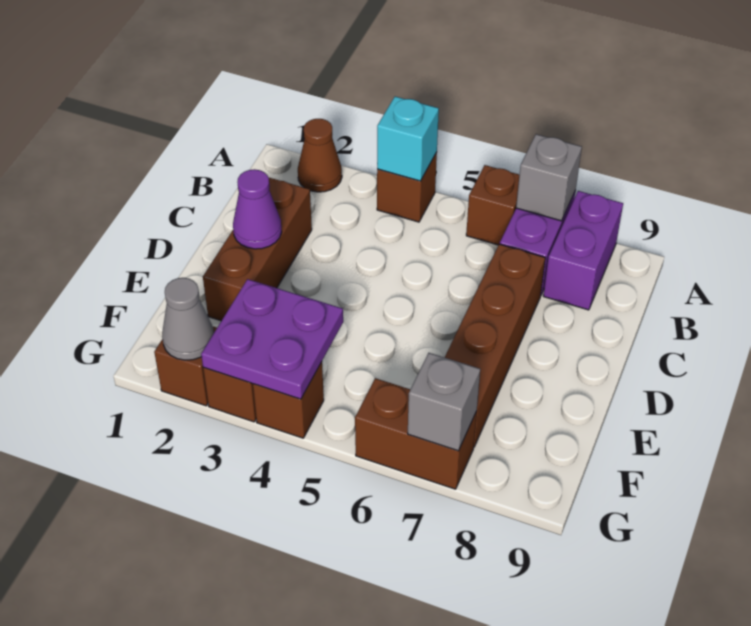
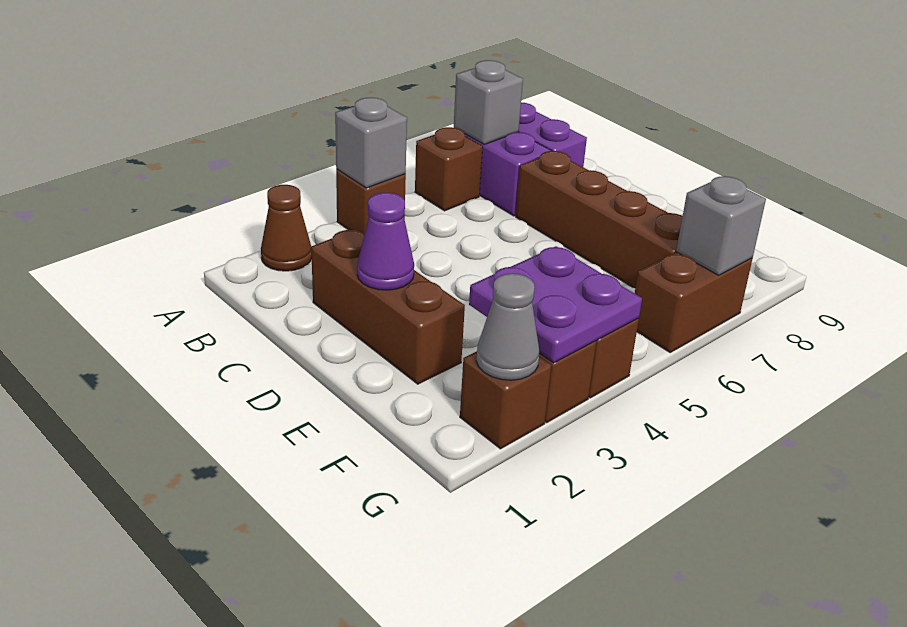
cyan brick A4 level 2 -> grey brick A4 level 2

